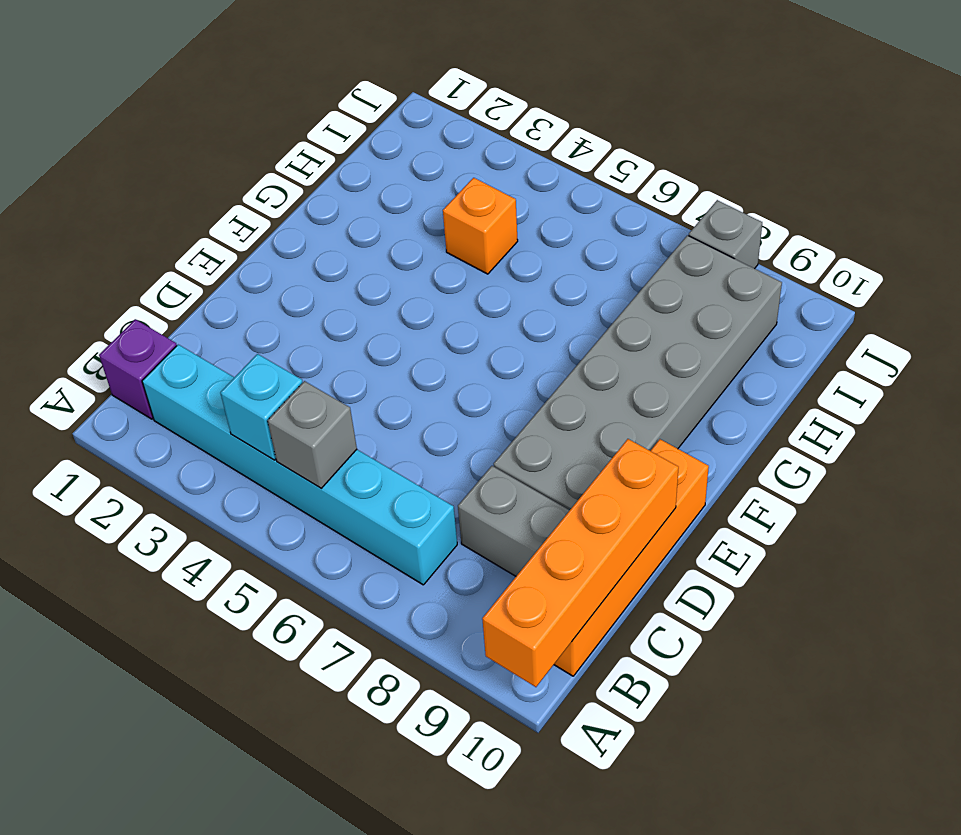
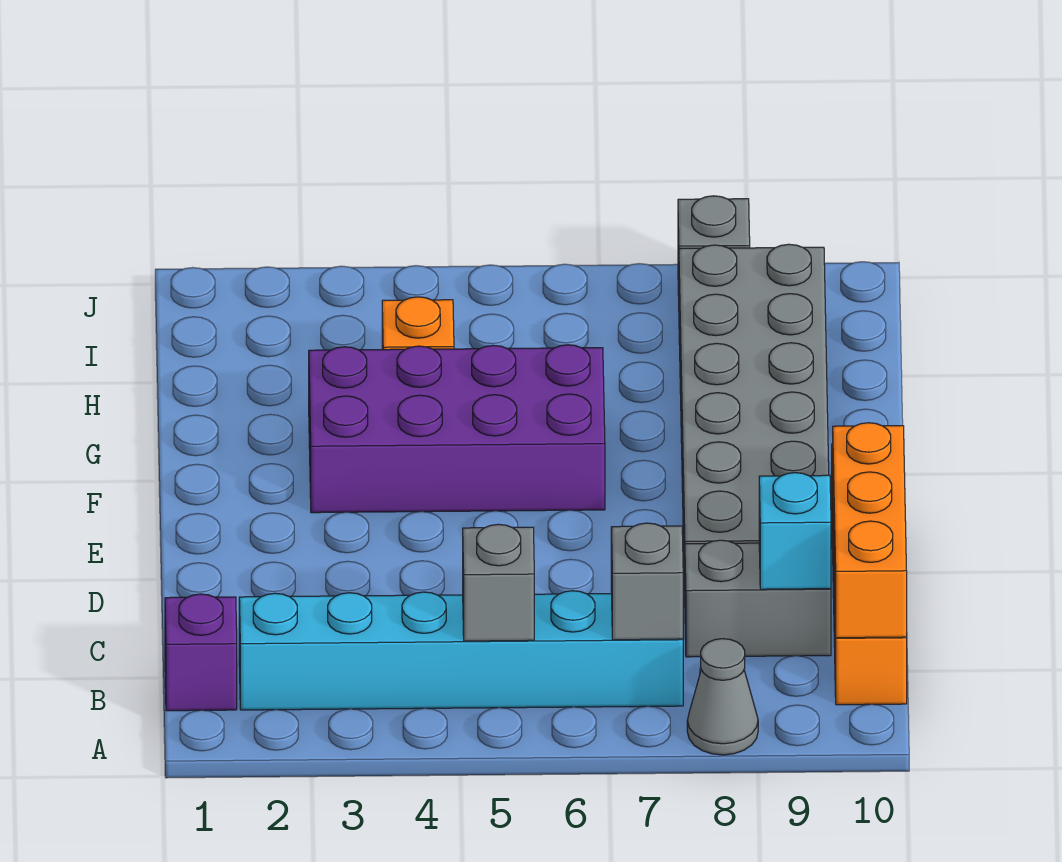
none -> grey cone A8 level 1
orange brick A10:D10 level 2 -> orange brick B10:D10 level 2
cyan brick B4 level 2 -> cyan brick C9 level 2
none -> grey brick B7 level 2
none -> purple brick F3:G6 level 1

